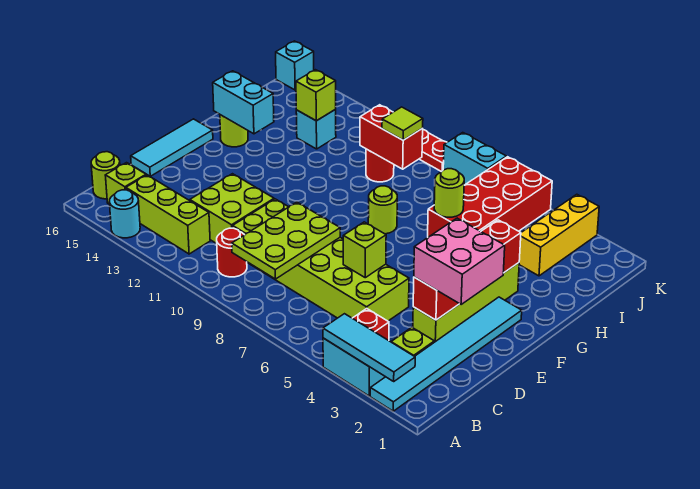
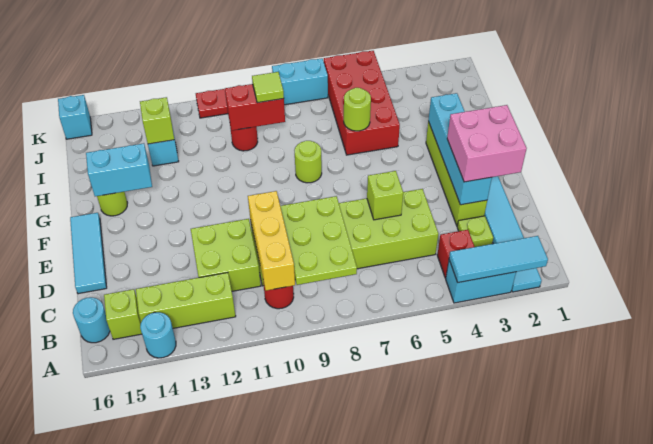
lime round brick B16 level 1 -> cyan round brick B16 level 1
red brick D3:G3 level 2 -> cyan brick D3:G3 level 2
yellow brick I3:K3 level 1 -> yellow brick B10:D10 level 2

